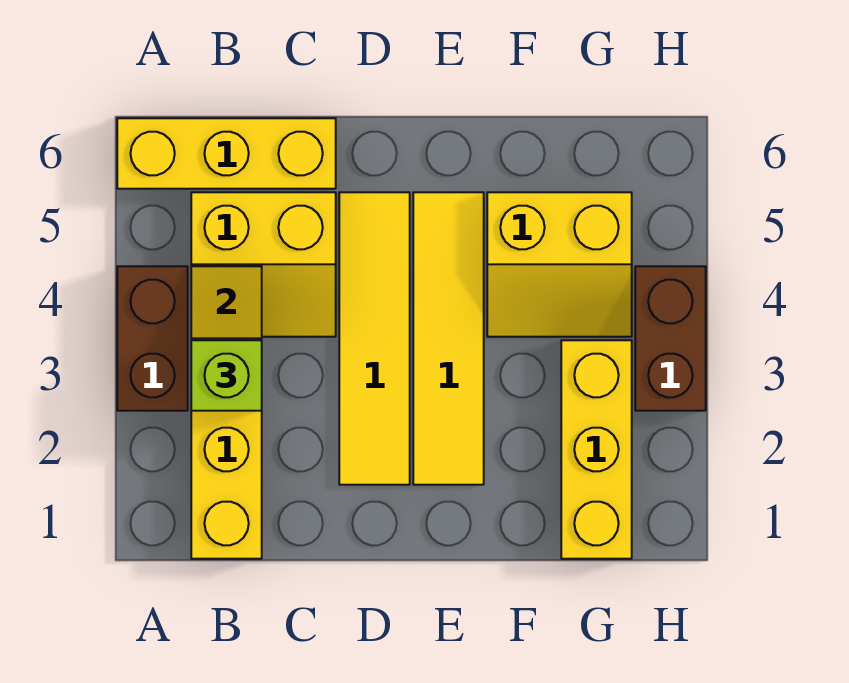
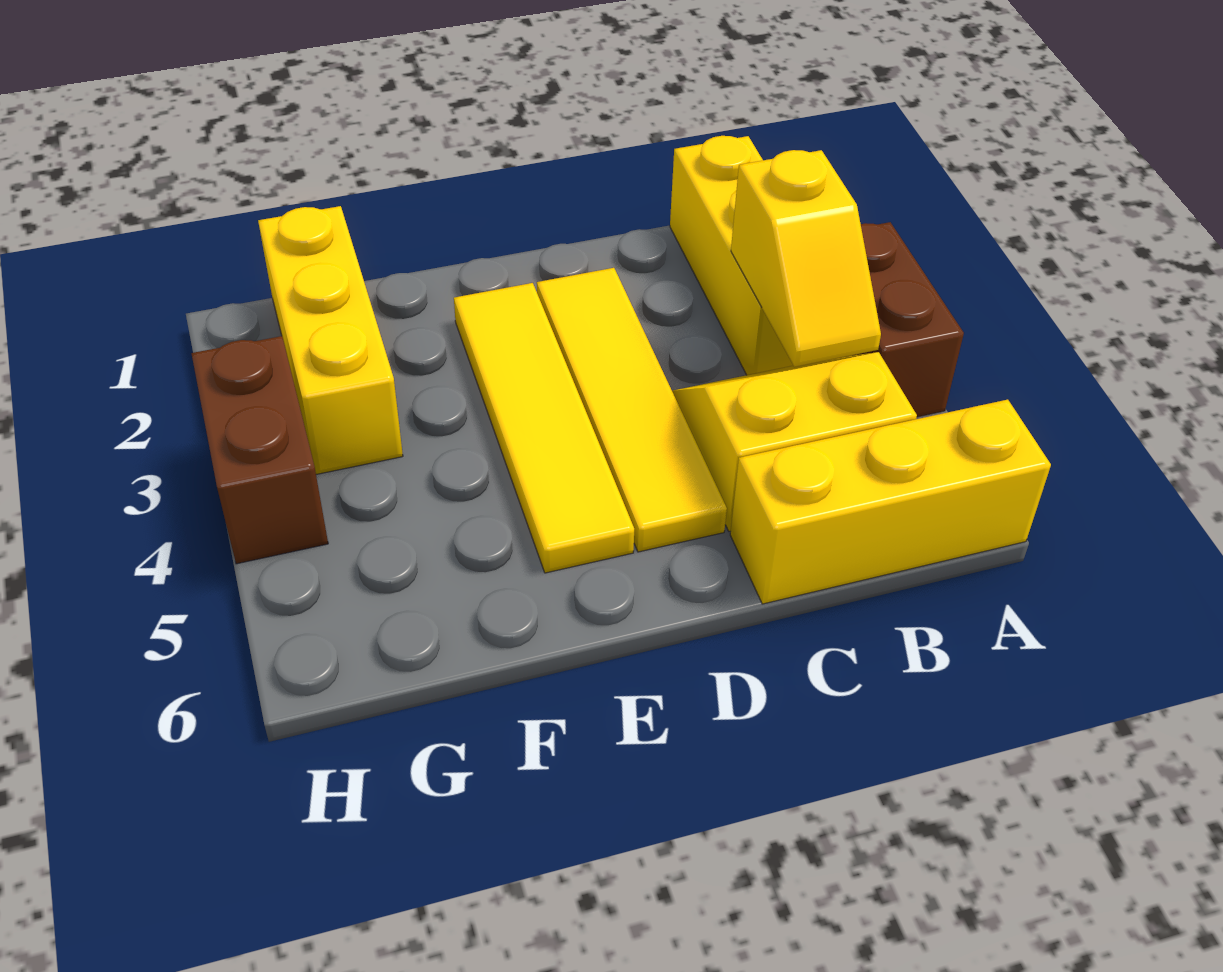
lime brick B3 level 3 -> none
yellow slope F4:G5 level 1 top 5 -> none

